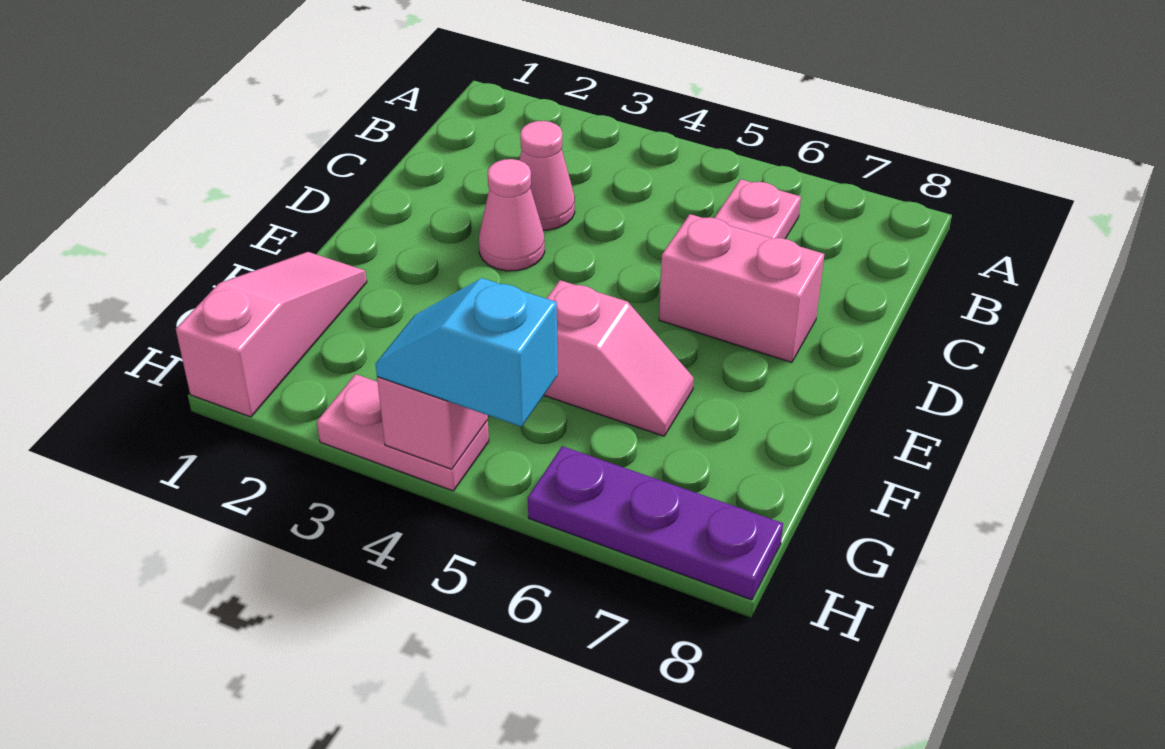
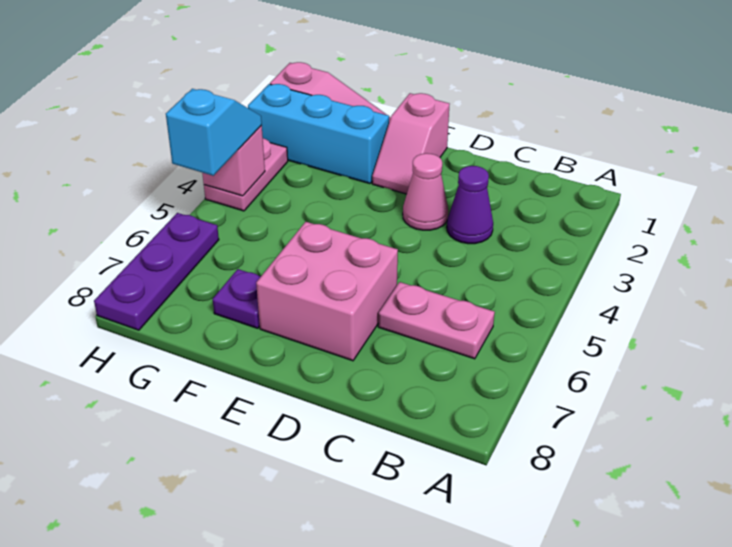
pink cone C3 level 1 -> purple cone C3 level 1
pink brick D6:D7 level 1 -> pink brick D6:E7 level 1
none -> cyan brick F2:H2 level 1
pink slope F5:F6 level 1 top 5 -> pink slope E1:E2 level 1 top 1
none -> purple plate F7 level 1

